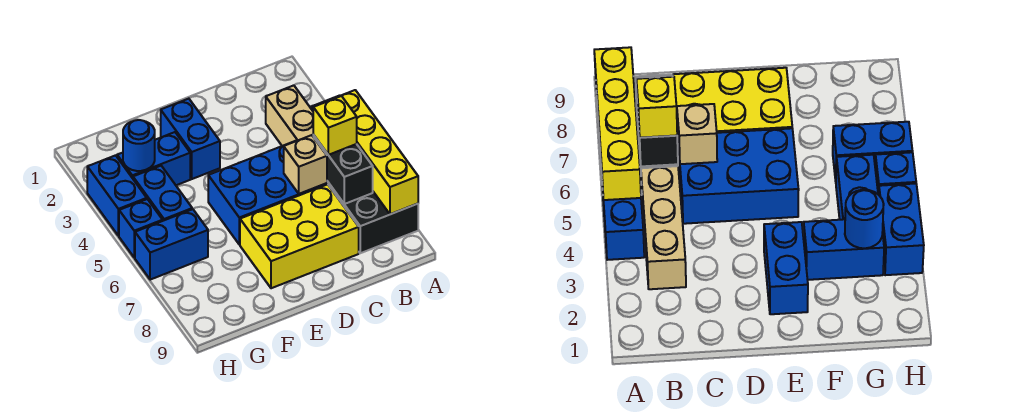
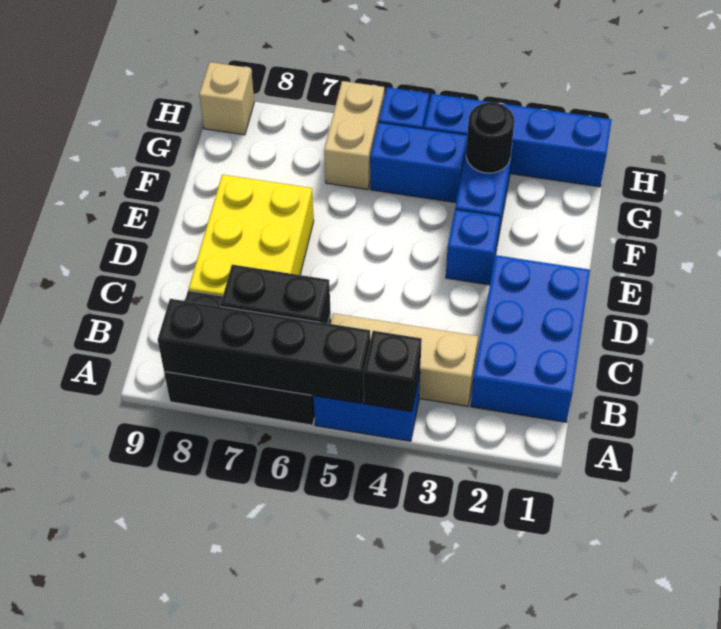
none -> black brick A4 level 2
yellow brick A5:A8 level 2 -> black brick A5:A8 level 2
yellow brick B6 level 3 -> none
blue brick C5:E6 level 1 -> blue brick B1:D2 level 1
tan brick C6 level 2 -> tan brick H9 level 1
blue brick E2:E3 level 1 -> blue brick E3 level 1
blue round brick G3 level 2 -> black round brick G3 level 2
blue brick G6:H6 level 1 -> tan brick G6:H6 level 1
blue brick H3:H4 level 1 -> blue brick H1:H4 level 1

